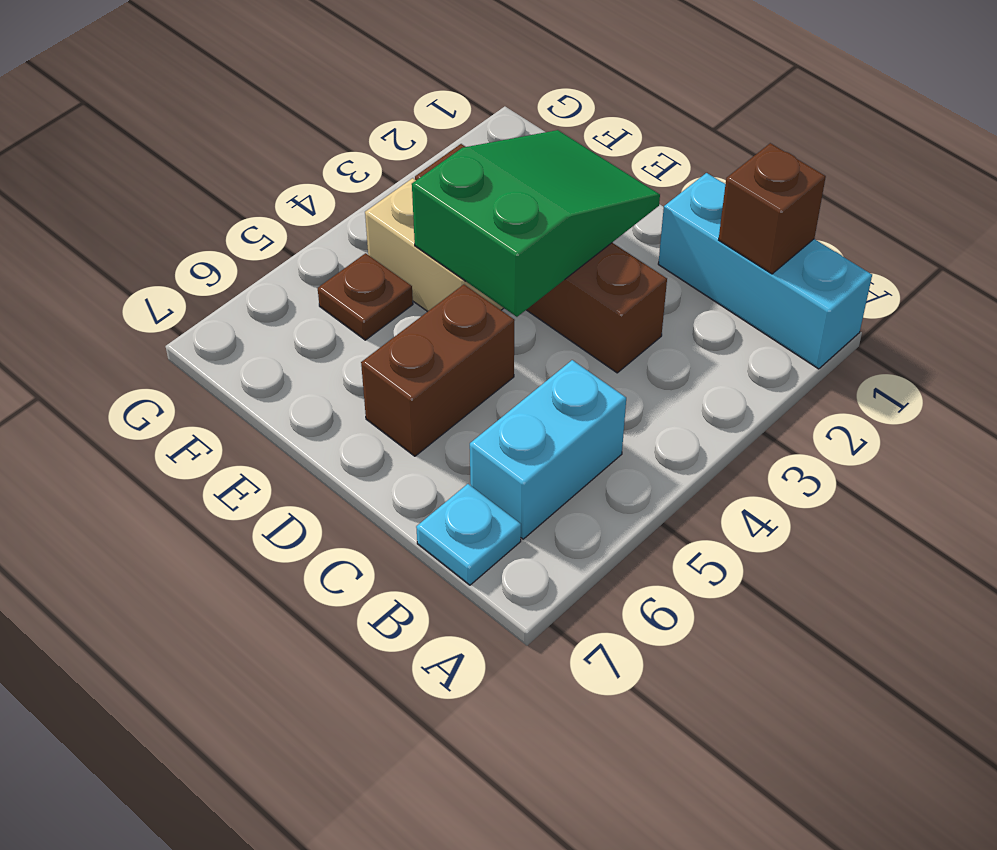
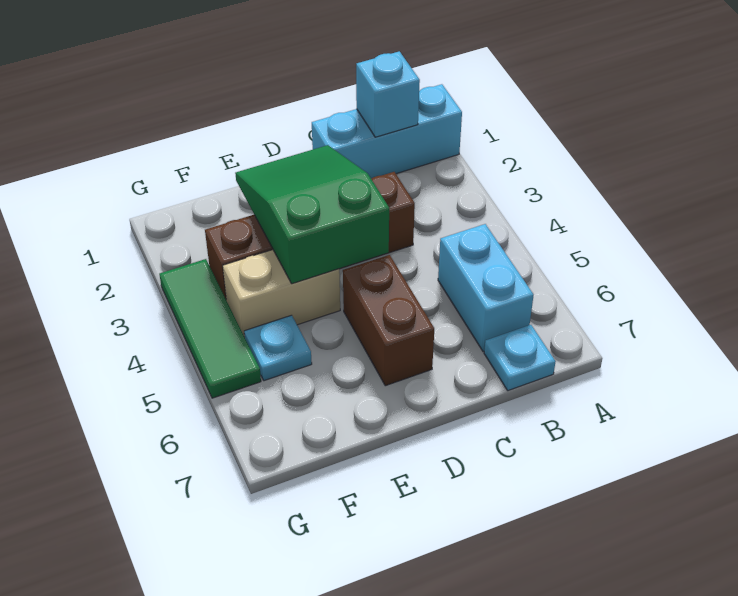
brown brick B1 level 2 -> cyan brick B1 level 2
brown plate F5 level 1 -> cyan plate F5 level 1
none -> green tile G3:G5 level 1

